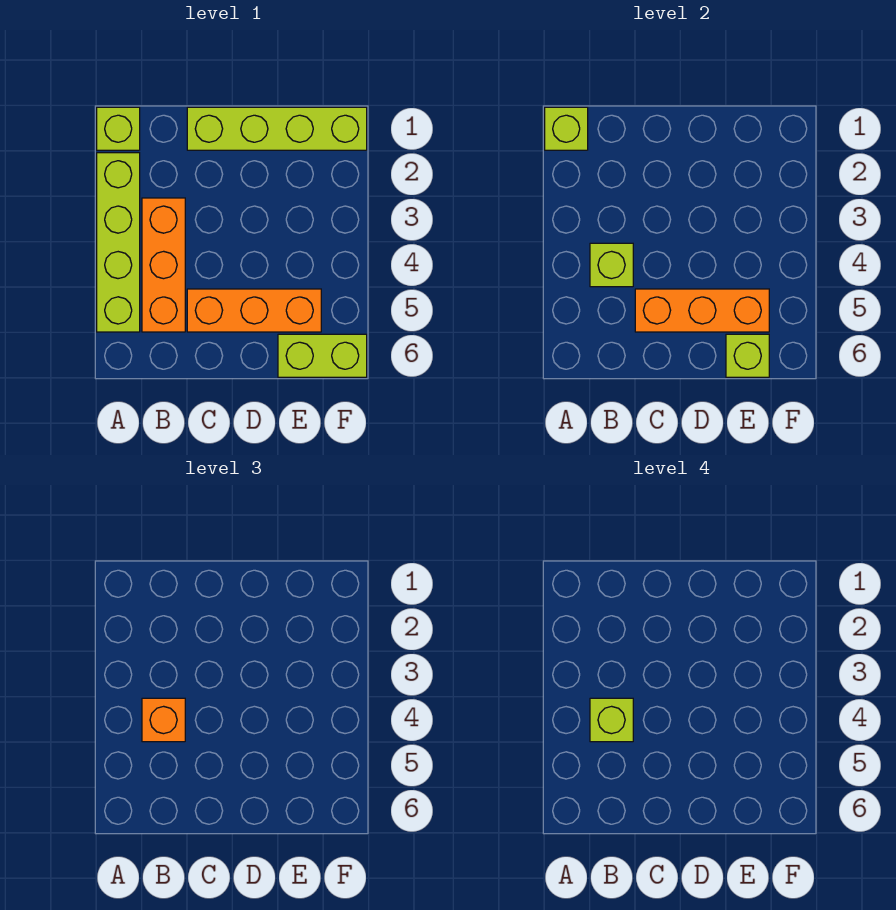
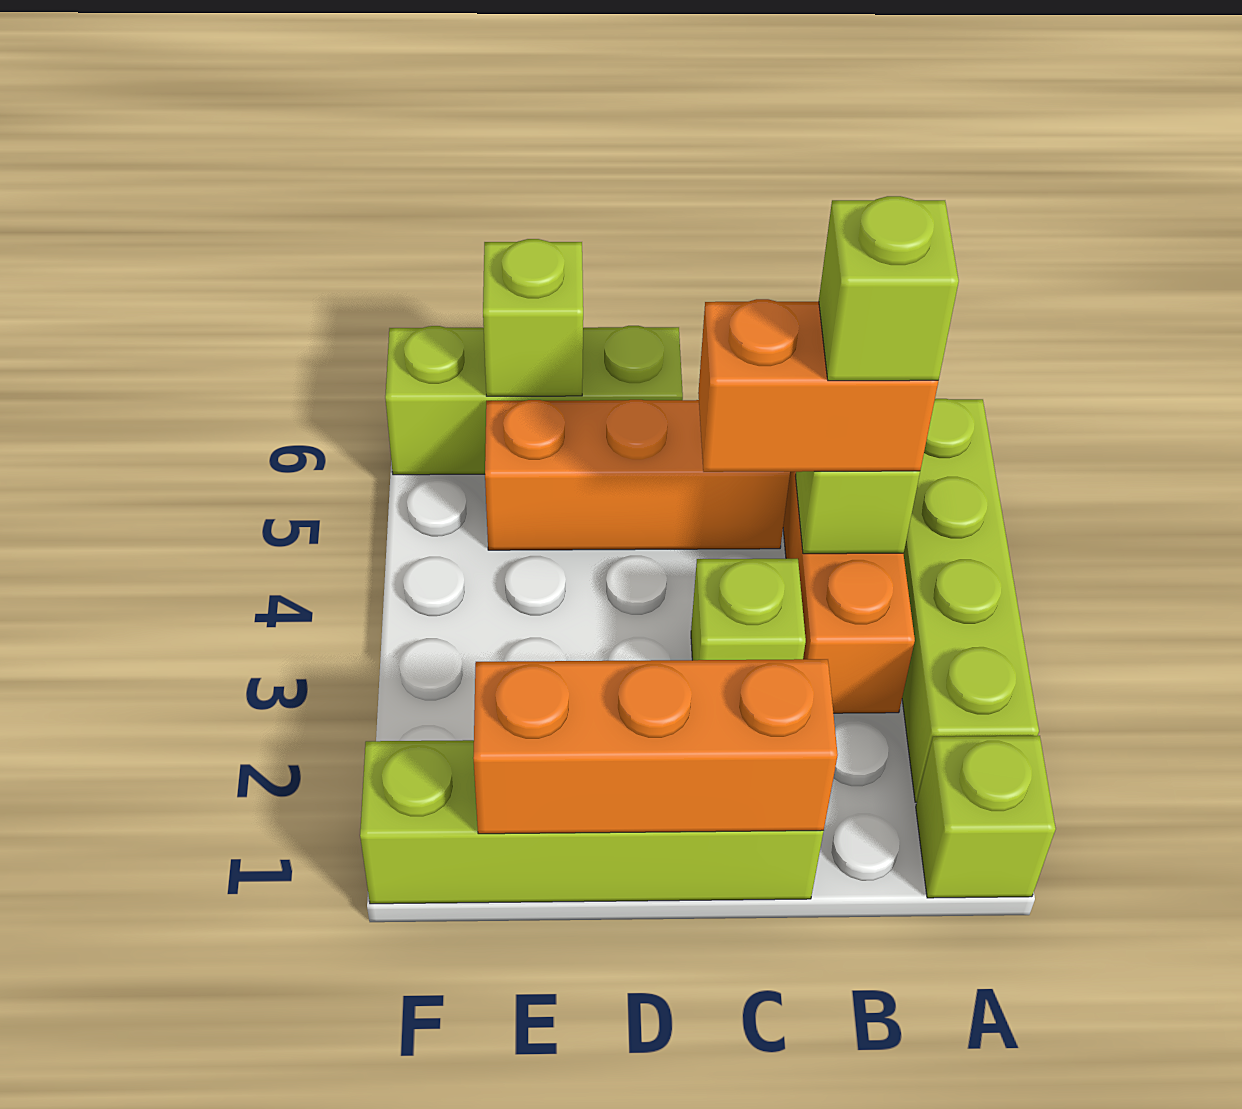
lime brick A1 level 2 -> lime brick C3 level 1
orange brick B4 level 3 -> orange brick B4:C4 level 3
orange brick C5:E5 level 2 -> orange brick C1:E1 level 2
lime brick E6:F6 level 1 -> lime brick D6:F6 level 1

